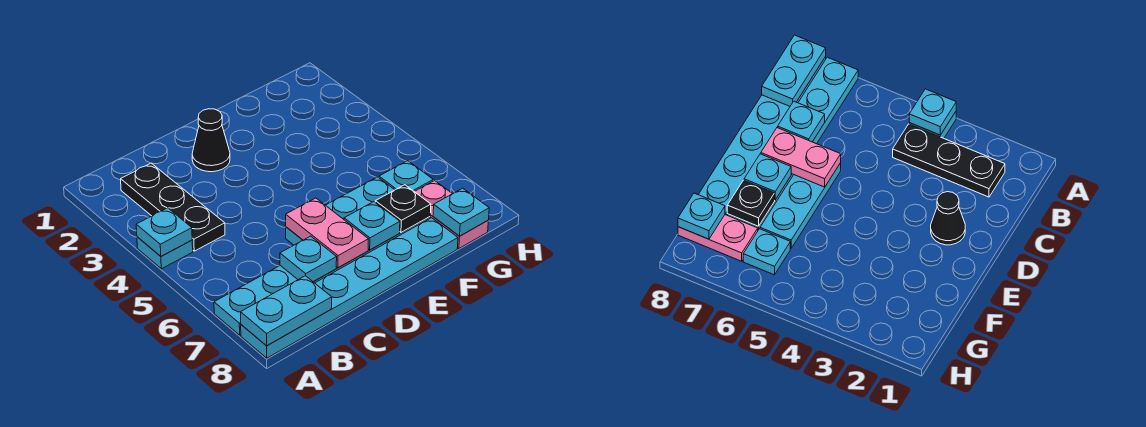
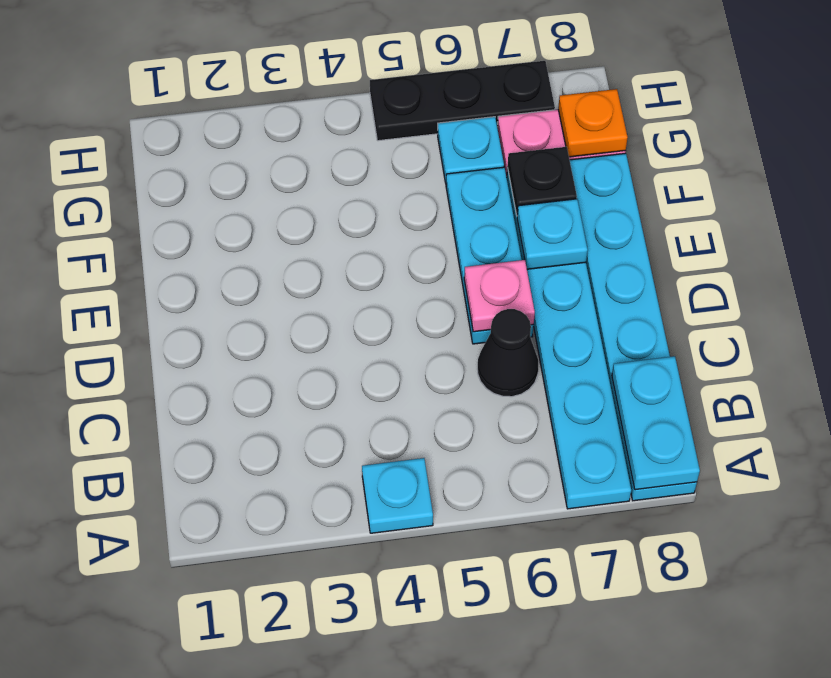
cyan plate A4 level 2 -> none
black plate B2:B4 level 1 -> black plate H5:H7 level 1
cyan plate C7 level 2 -> none
black cone D2 level 1 -> black cone C6 level 1
pink plate D6:D7 level 2 -> pink plate D6 level 2
cyan plate G8 level 2 -> orange plate G8 level 2

